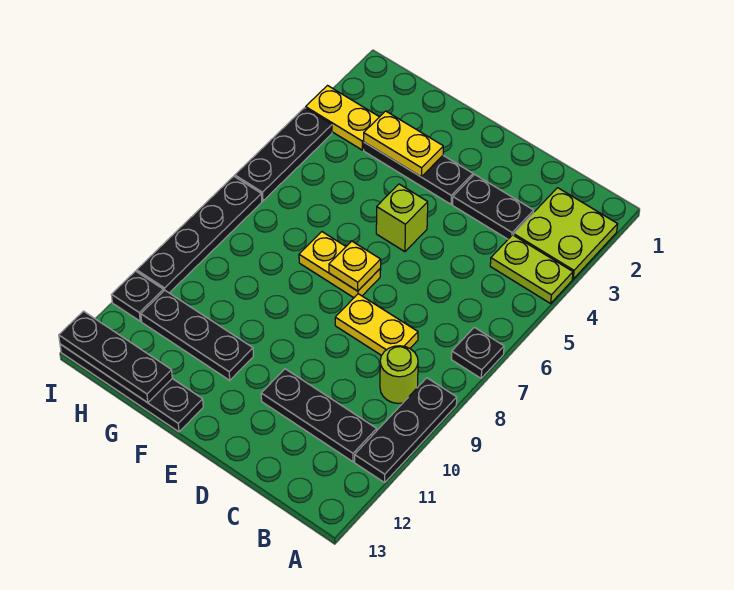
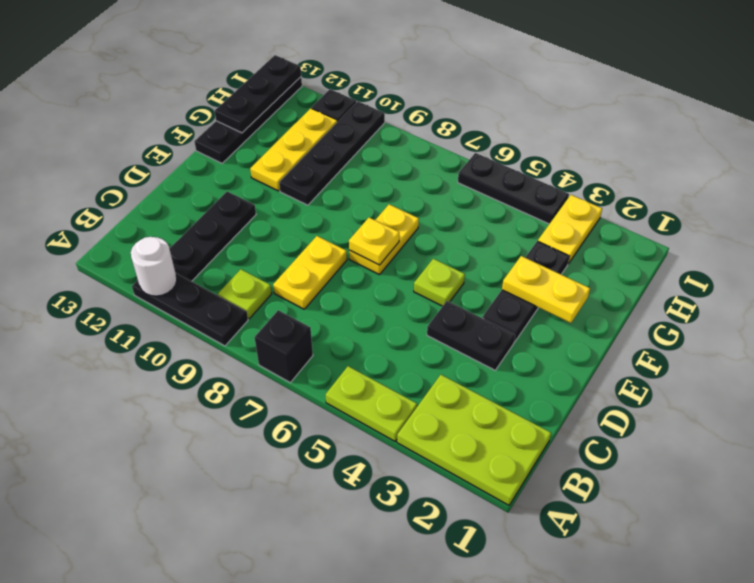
lime plate A2:B3 level 1 -> lime plate A1:B3 level 1
lime plate A4:B4 level 1 -> lime plate A4:A5 level 1
black plate A7 level 1 -> black brick A7 level 1
none -> white round brick A11 level 2
lime round brick B9 level 1 -> lime plate B9 level 1
black plate C3:D3 level 1 -> black plate D3:D4 level 1
lime brick E5 level 1 -> lime plate E5 level 1
yellow plate F3:G3 level 2 -> yellow plate F2:F3 level 2
black plate F11:H11 level 1 -> yellow plate F11:H11 level 1
black plate I7:I10 level 1 -> black plate F10:I10 level 1

